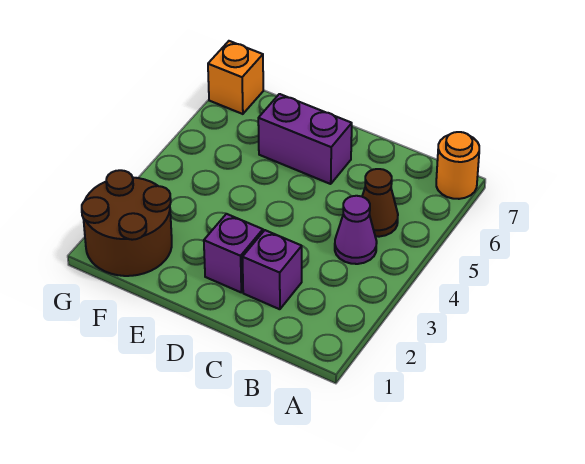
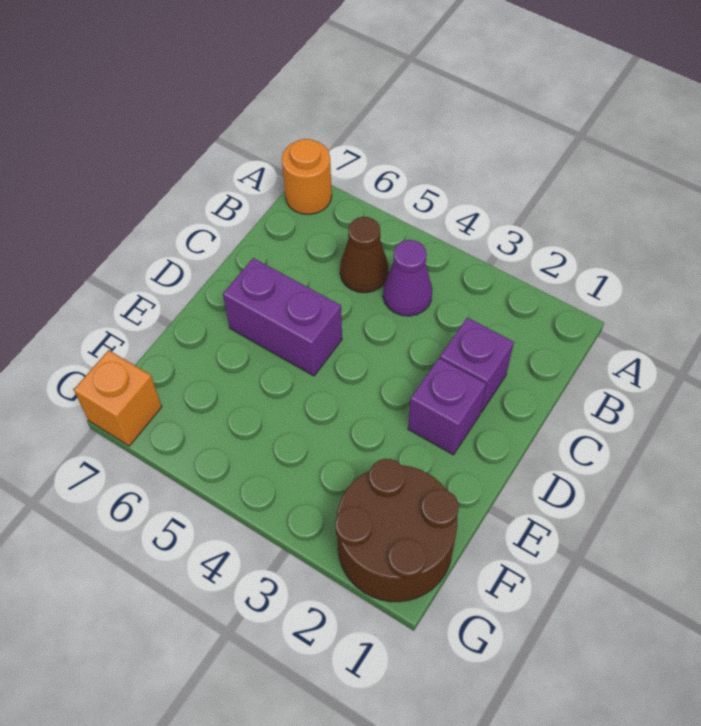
purple brick D6:E6 level 1 -> purple brick D5:D6 level 1

